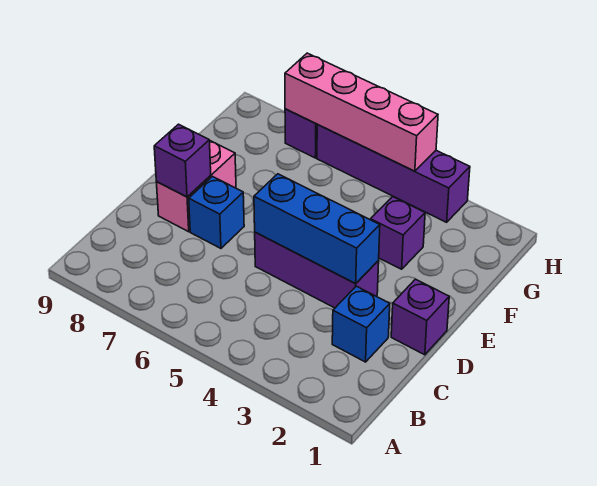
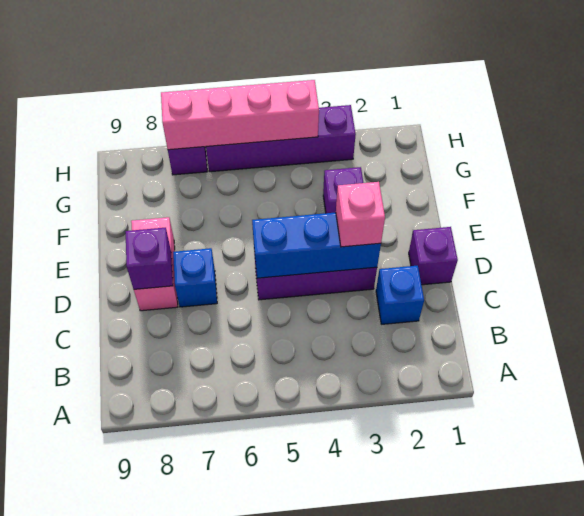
none -> pink brick D3 level 3

